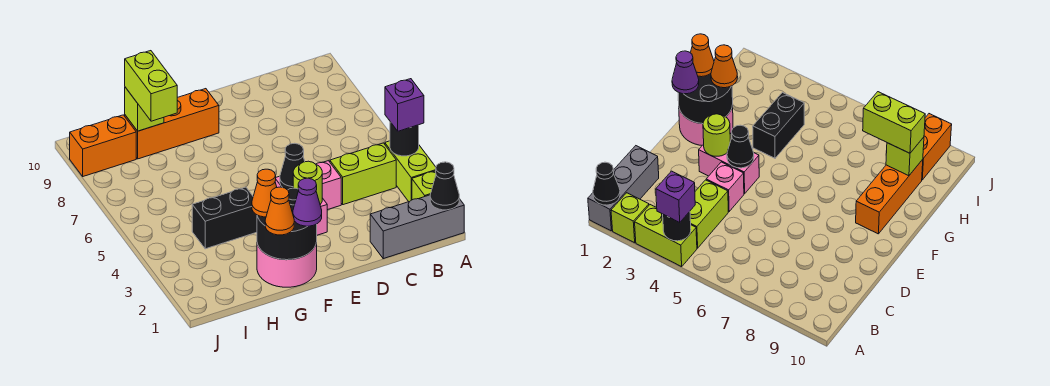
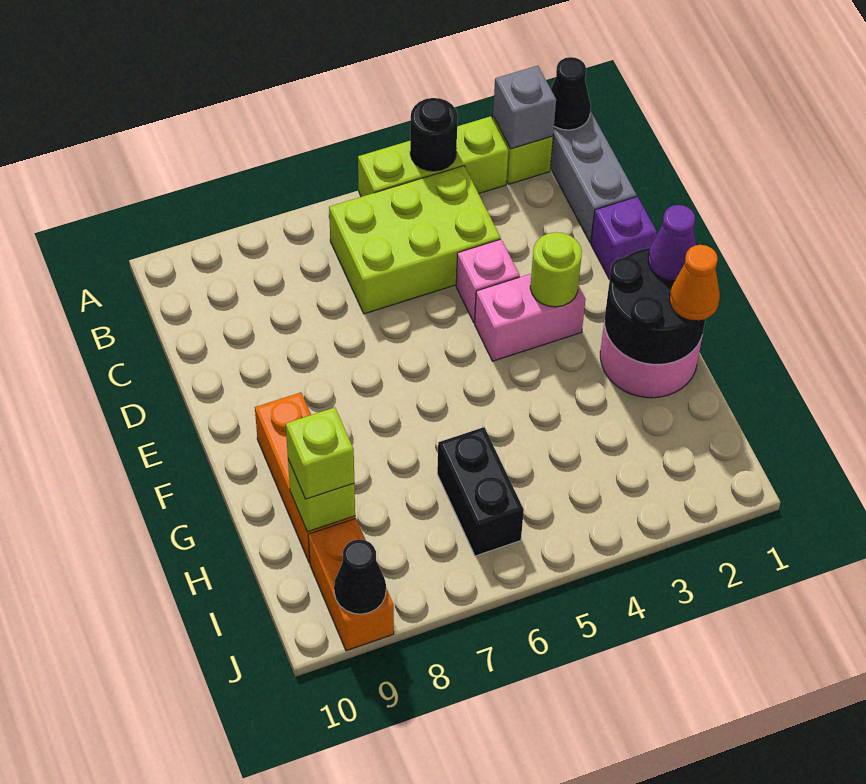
none -> grey brick A2 level 2
lime brick A3:A4 level 1 -> lime brick A3:A5 level 1
purple brick A4 level 3 -> purple brick D1 level 1
lime brick B4:C4 level 1 -> lime brick B4:C6 level 1
black cone E4 level 2 -> black cone J9 level 2
orange cone G2 level 3 -> none
black brick G4:H4 level 1 -> black brick H6:I6 level 1
lime brick H8:H9 level 3 -> lime brick H9 level 3

